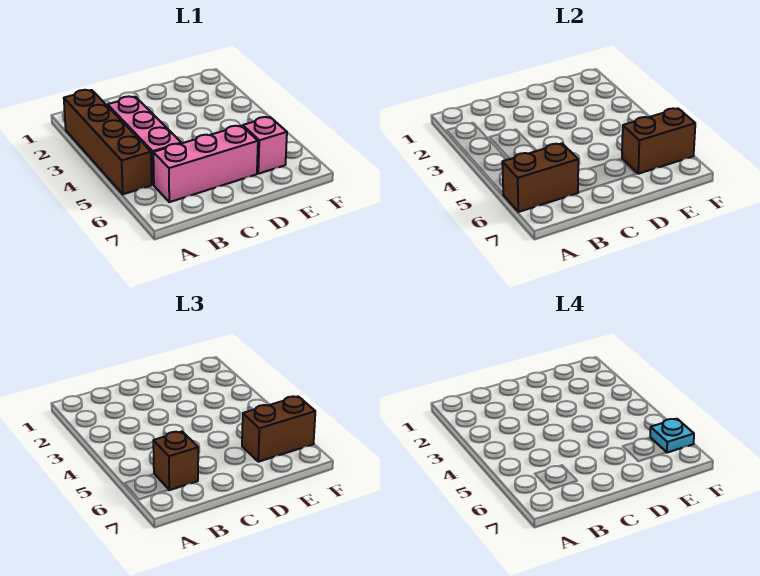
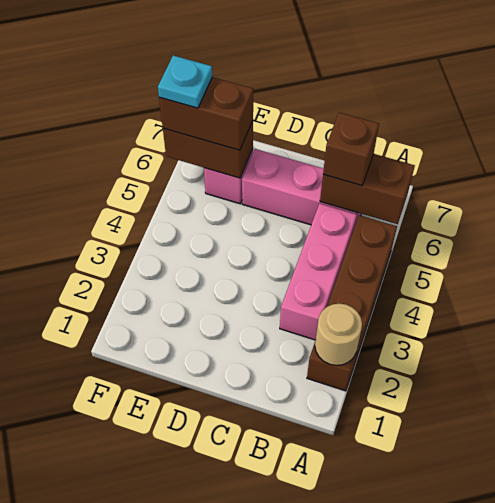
none -> tan round brick A2 level 2

